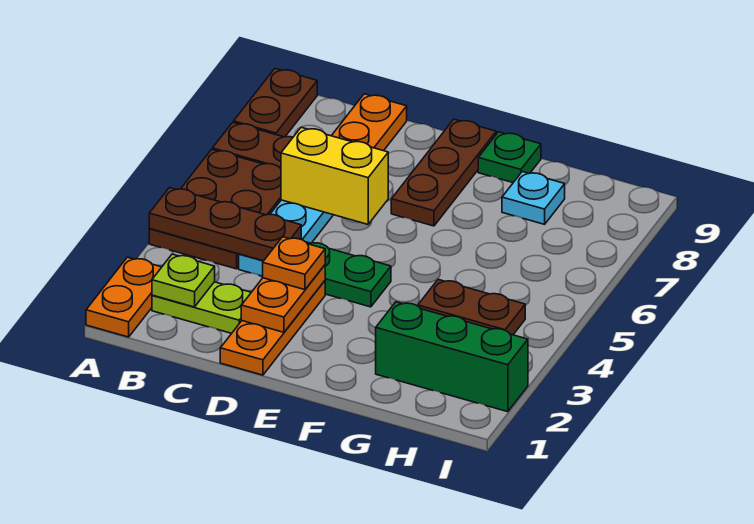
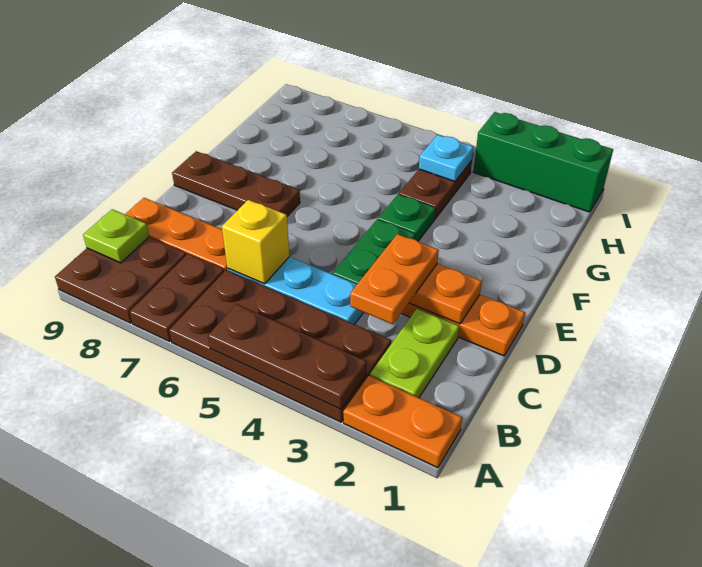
brown plate A4:B6 level 1 -> brown plate A3:B6 level 1
brown plate A4:C4 level 2 -> brown plate A3:A5 level 2
brown plate A8:A9 level 1 -> brown plate A8:B9 level 1
lime plate B2 level 2 -> lime plate B9 level 2
yellow brick C6:D6 level 2 -> yellow brick C6 level 2
orange plate D3 level 3 -> orange plate C3:D3 level 3
green plate F9 level 1 -> green plate F4 level 1
green brick G2:I2 level 1 -> green brick I1:I3 level 1
cyan plate G8 level 1 -> cyan plate H4 level 2

